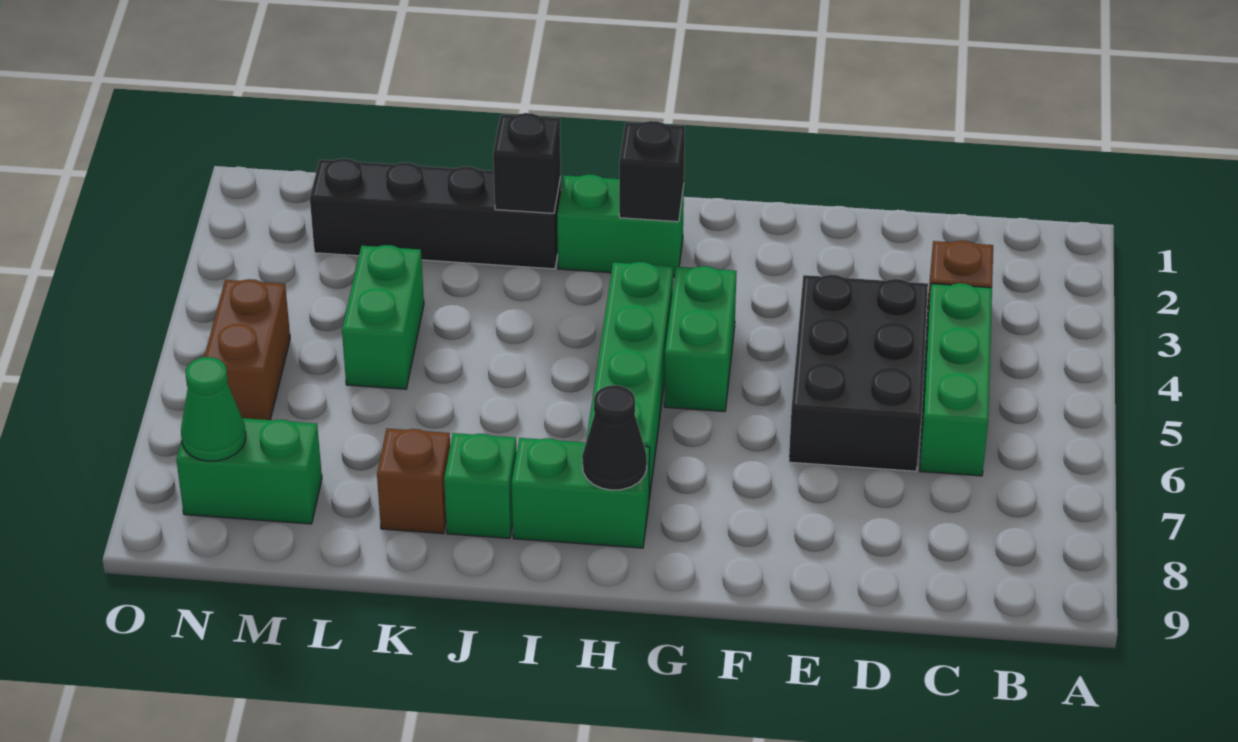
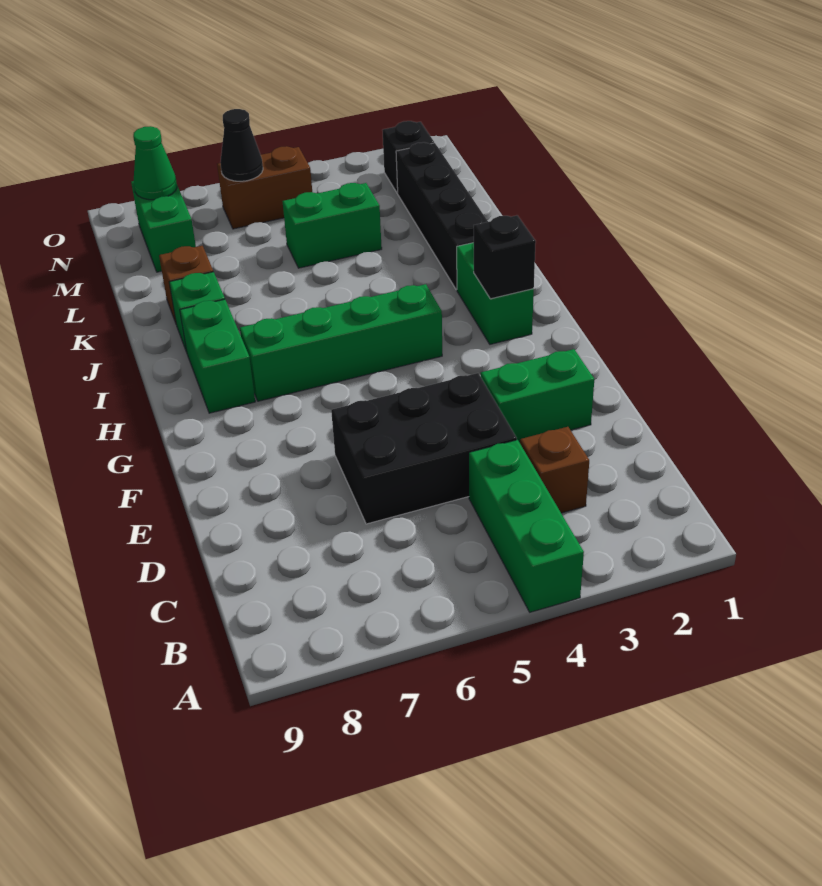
green brick C4:C6 level 1 -> green brick A4:C4 level 1
green brick G4:G5 level 1 -> green brick E2:E3 level 1
black cone H8 level 2 -> black cone N6 level 2
black brick J2 level 2 -> black brick N2 level 1

